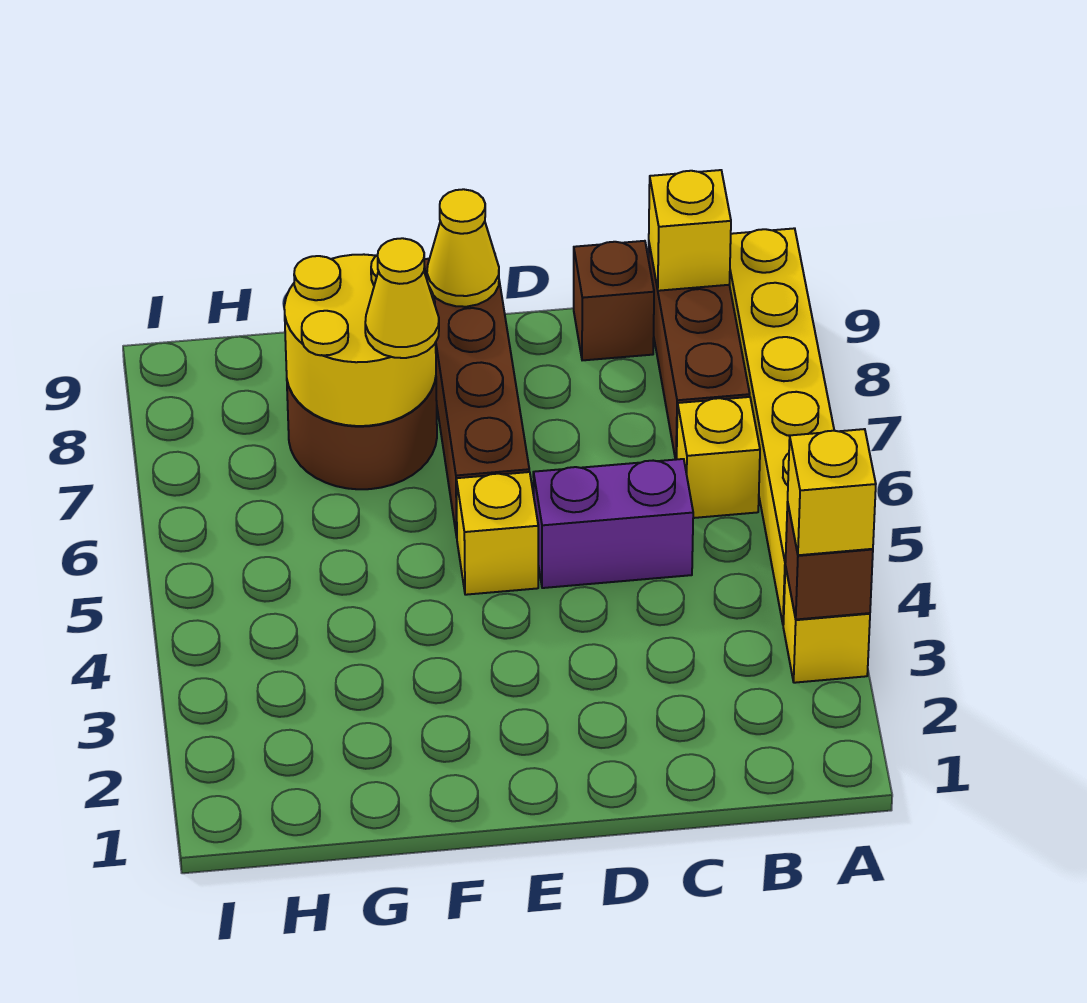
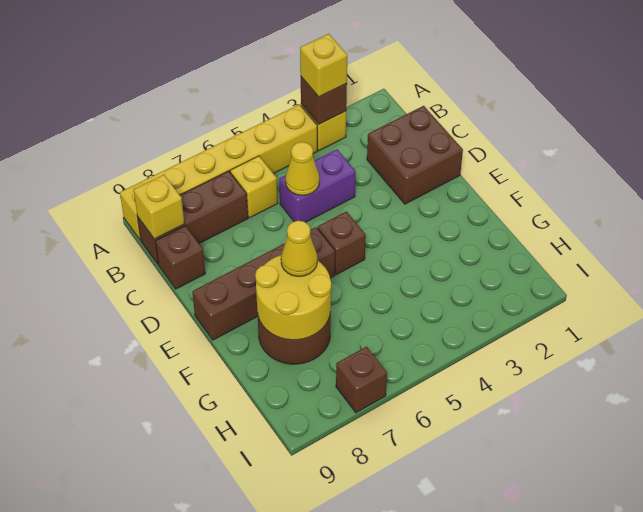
none -> brown brick C1:D2 level 1
purple brick C5:D5 level 1 -> purple brick C4:C5 level 1
yellow brick E5 level 1 -> brown brick E5 level 1
yellow cone E9 level 2 -> yellow cone C5 level 2
none -> brown brick I7 level 1

